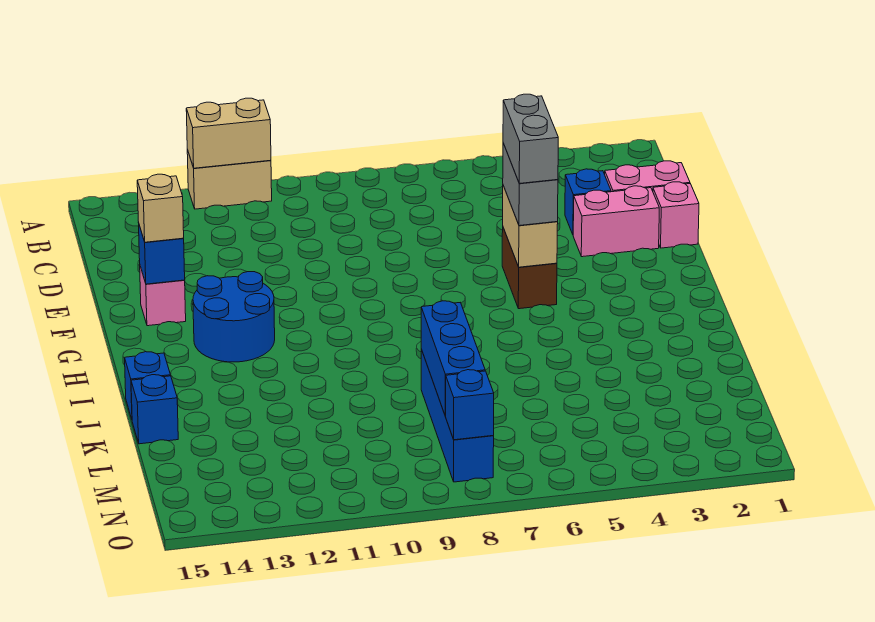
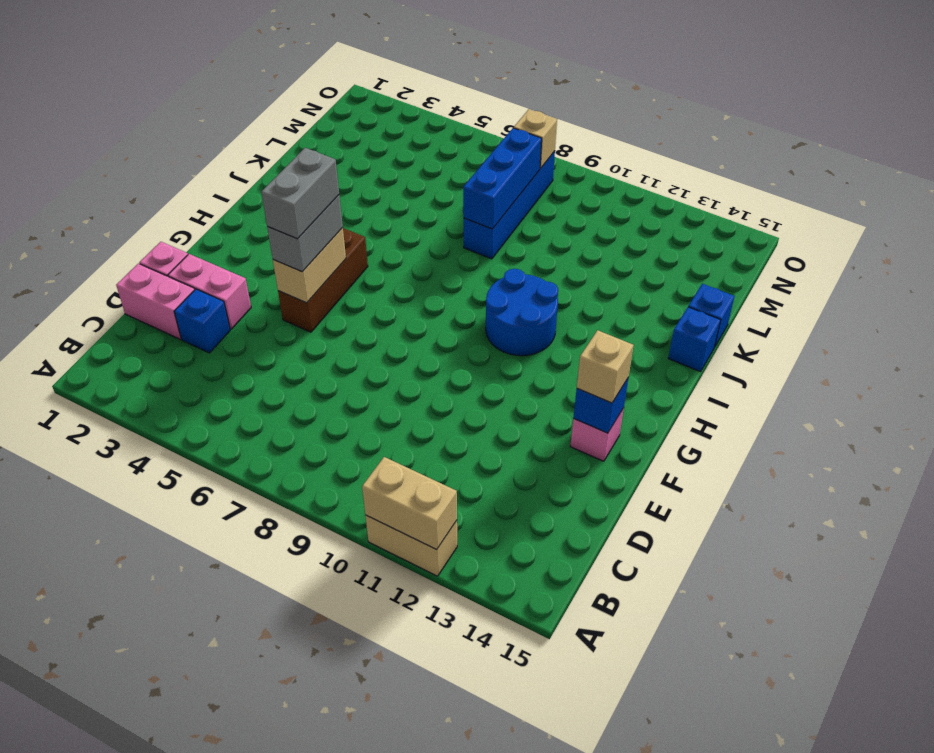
brown brick F5:G5 level 1 -> brown brick F5:H5 level 1
blue round brick G12:H13 level 1 -> blue round brick H10:I11 level 1
blue brick N8 level 2 -> tan brick N8 level 2

